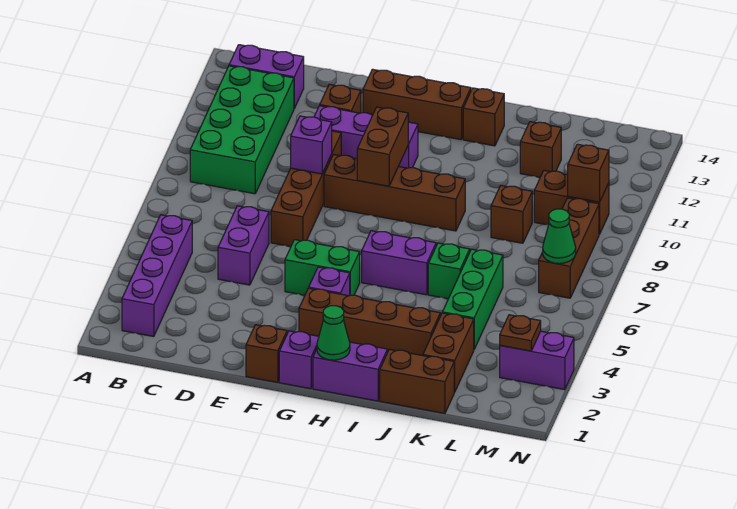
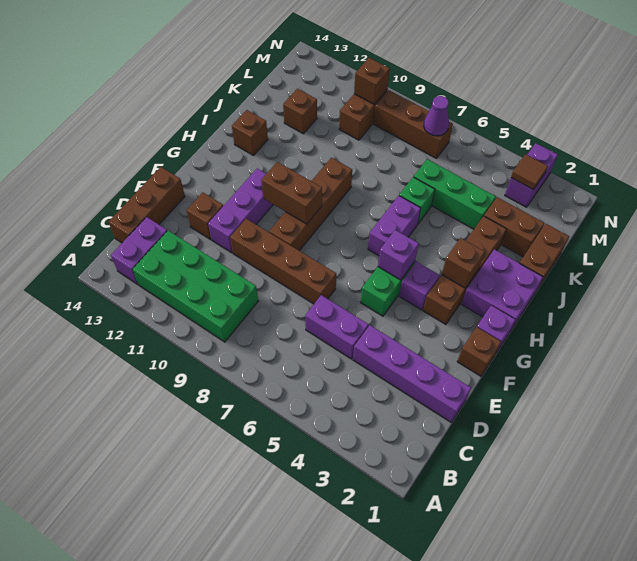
purple brick B2:B5 level 1 -> purple brick D1:D4 level 1
purple brick E9 level 2 -> purple brick G5 level 2
brown brick F13:H13 level 1 -> brown brick C14:E14 level 1
purple brick H1:I1 level 1 -> purple brick H1:I2 level 1
green cone H1 level 2 -> none
brown brick K9 level 1 -> brown brick H3 level 2
brown plate M3 level 2 -> brown tile M3 level 2
green cone M7 level 2 -> purple cone M7 level 2

